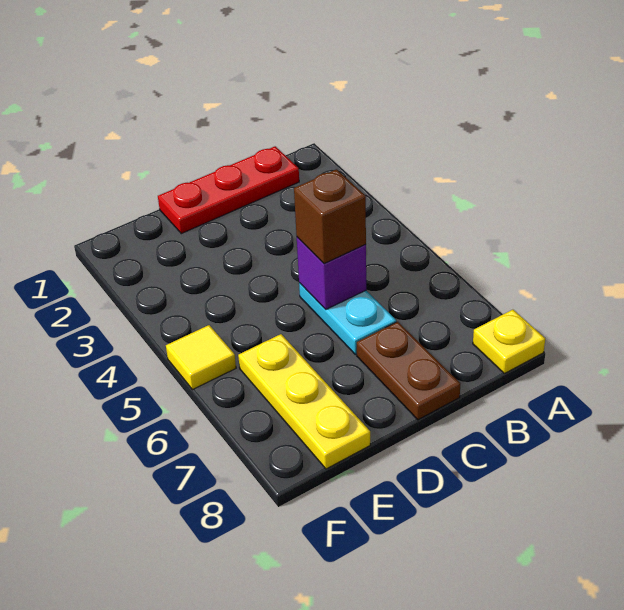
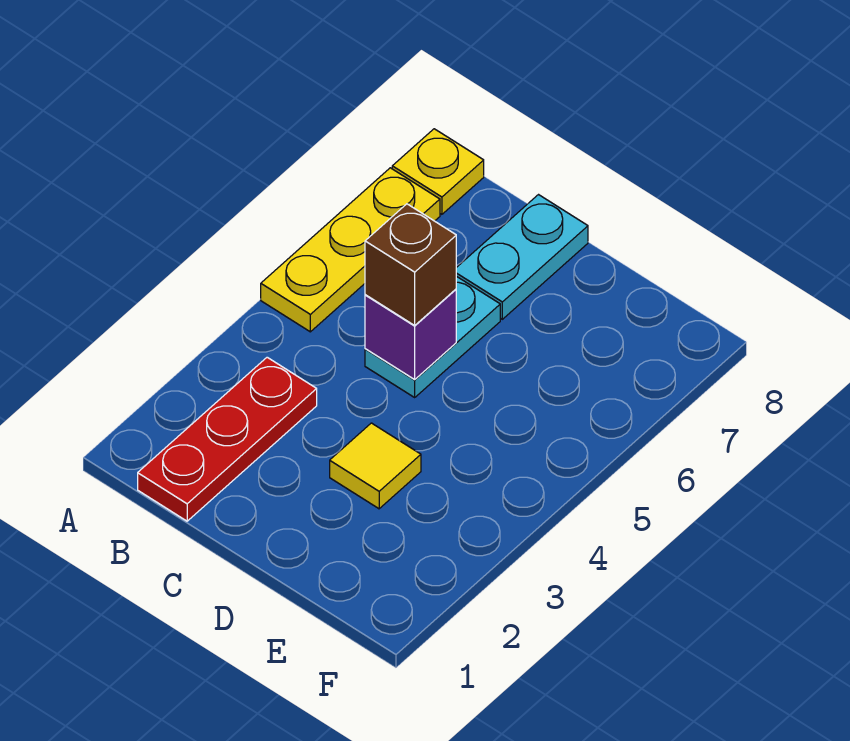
red plate B1:D1 level 1 -> red plate B1:B3 level 1
brown plate C7:C8 level 1 -> cyan plate C7:C8 level 1
yellow plate E6:E8 level 1 -> yellow plate A5:A7 level 1
yellow tile F5 level 1 -> yellow tile D3 level 1

